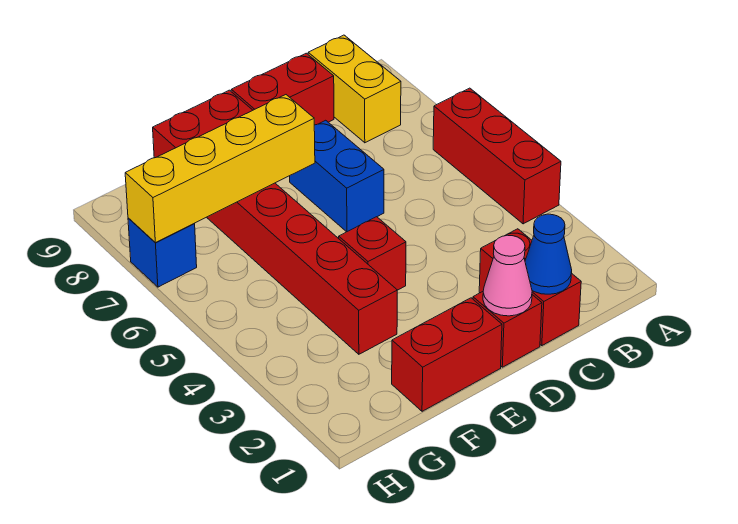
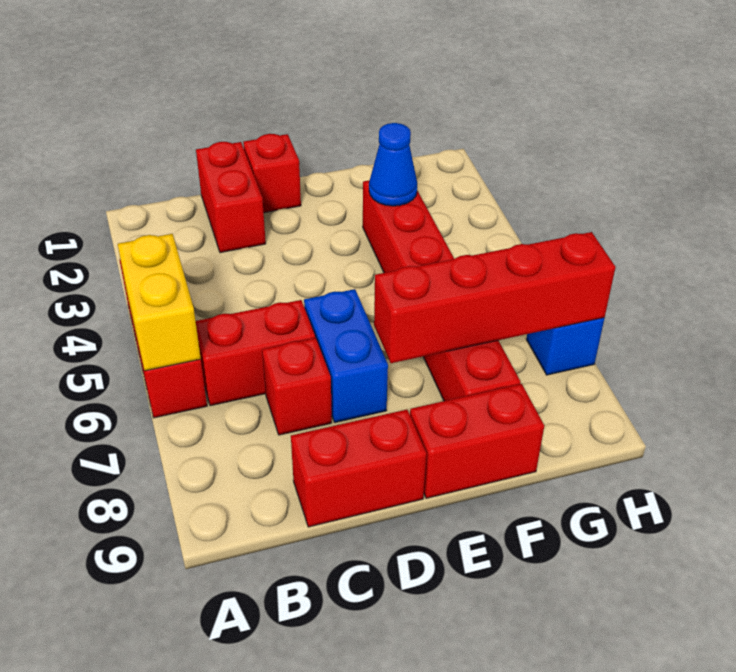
yellow brick B8:B9 level 1 -> yellow brick A5:A6 level 2
blue cone C1 level 2 -> blue cone F3 level 2
pink cone D1 level 2 -> none
red brick E1:F1 level 1 -> red brick B6:C6 level 1
red brick E4 level 1 -> red brick C7 level 1
yellow brick E7:H7 level 2 -> red brick E7:H7 level 2

